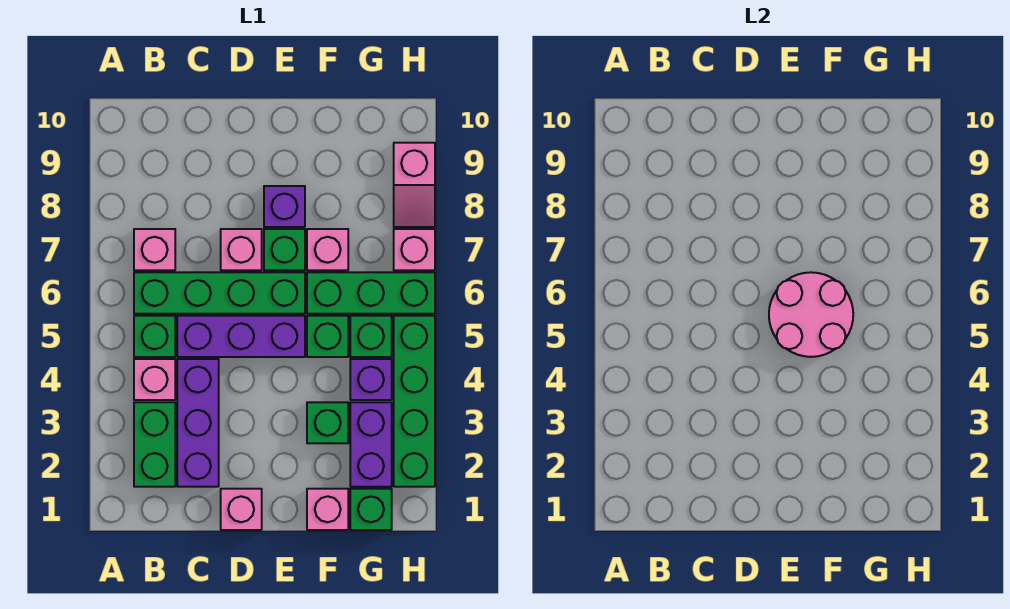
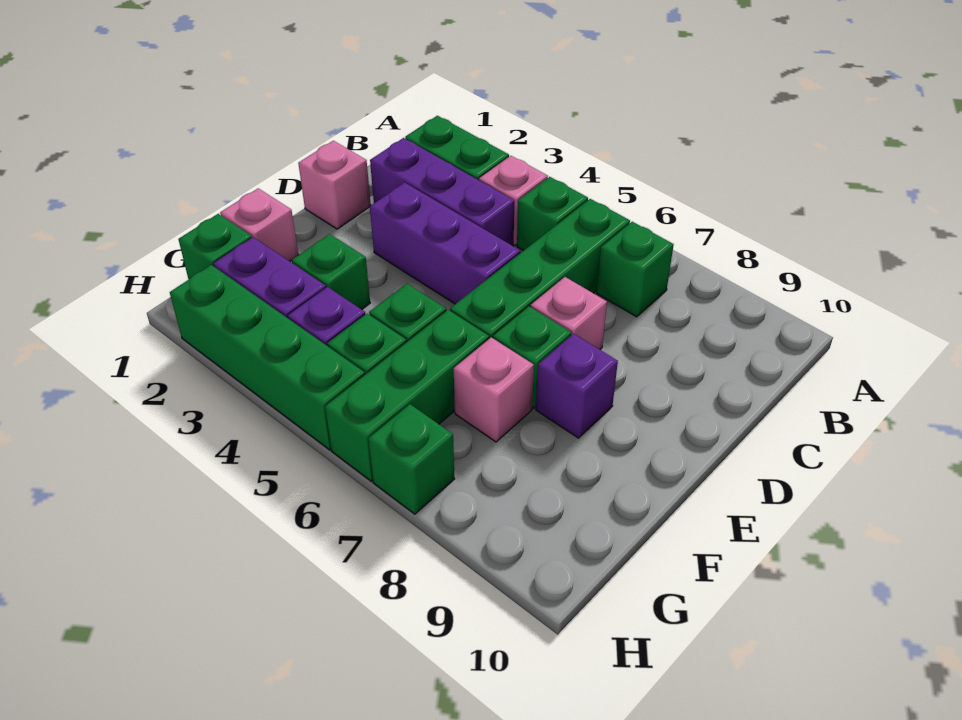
pink brick B7 level 1 -> green brick B7 level 1
purple brick C5:E5 level 1 -> purple brick D3:D5 level 1
pink round brick E5:F6 level 2 -> none
pink brick H7 level 1 -> green brick H7 level 1
pink slope H8:H9 level 1 top 9 -> none

